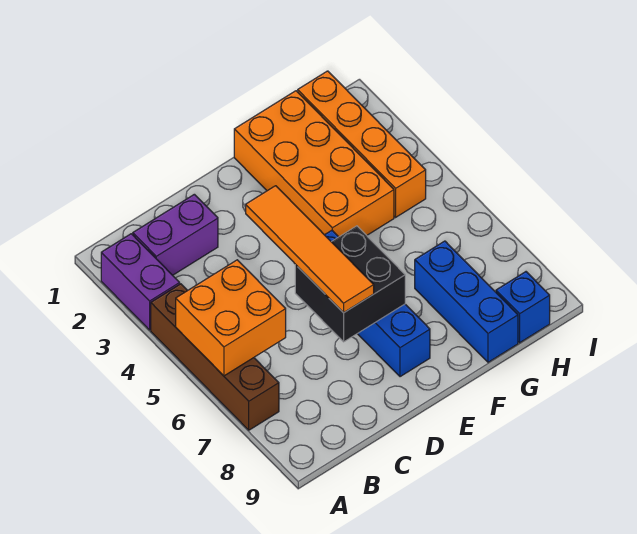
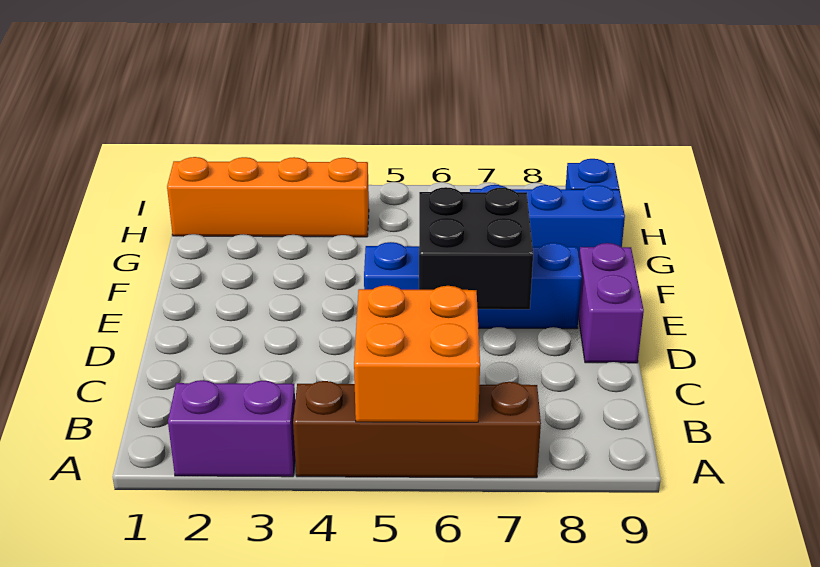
purple brick B2:C2 level 1 -> purple brick D9:E9 level 1
orange tile D4:D7 level 3 -> none
orange brick F1:G4 level 1 -> none

